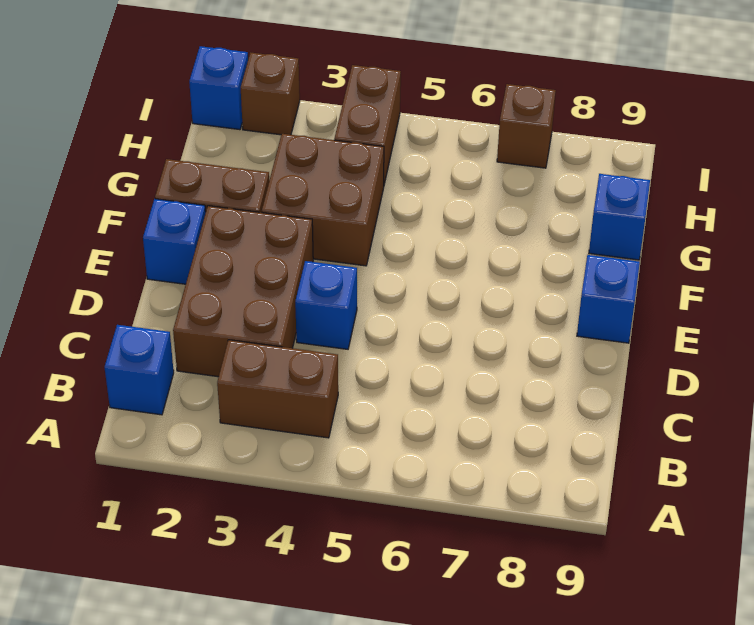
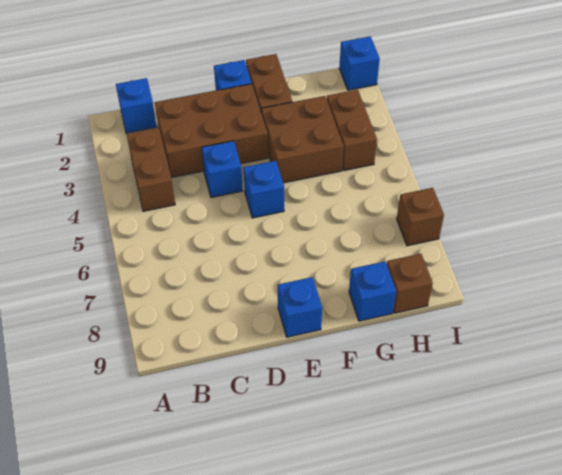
none -> blue brick E5 level 1
brown brick H4:I4 level 1 -> brown brick H3:H4 level 1
brown brick I2 level 1 -> brown brick H9 level 1

